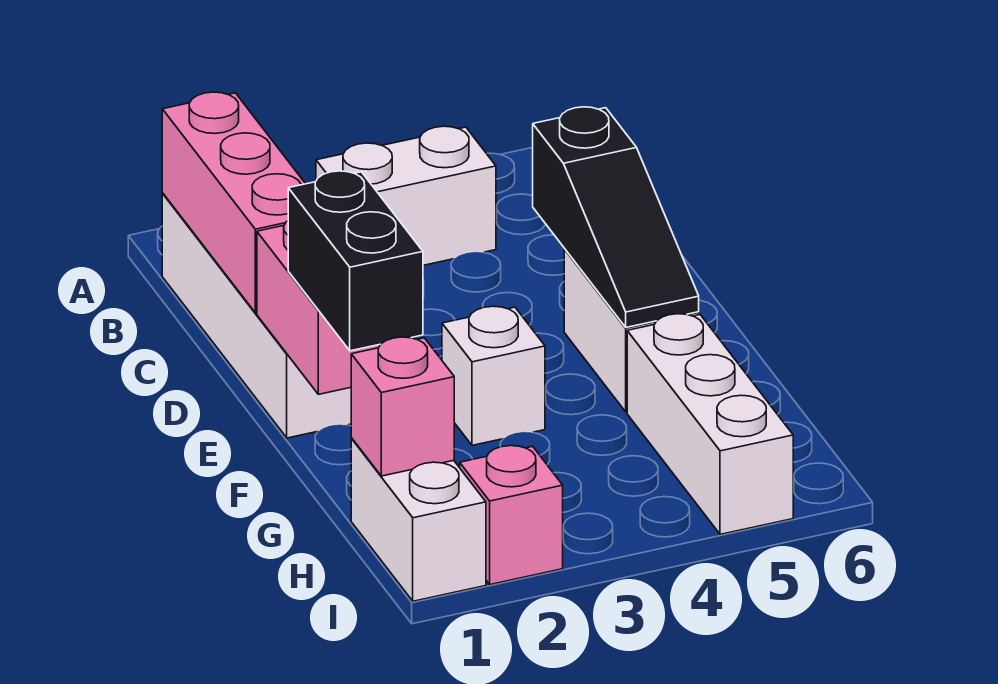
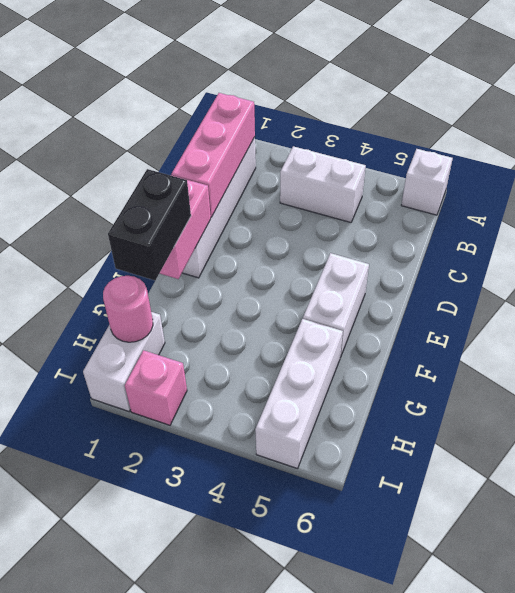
black slope D5:F5 level 2 top D -> none
white brick F3 level 1 -> white brick A6 level 1
pink brick H1 level 2 -> pink round brick H1 level 2

